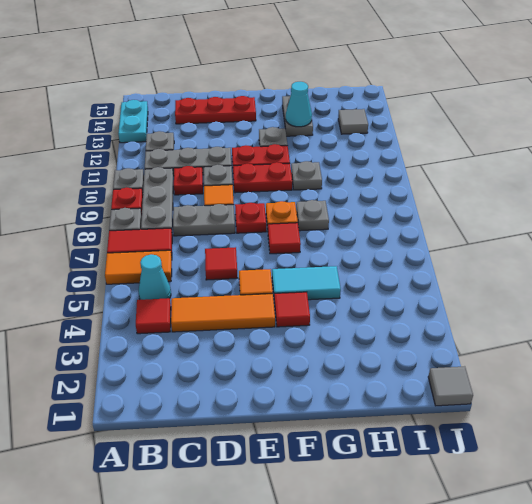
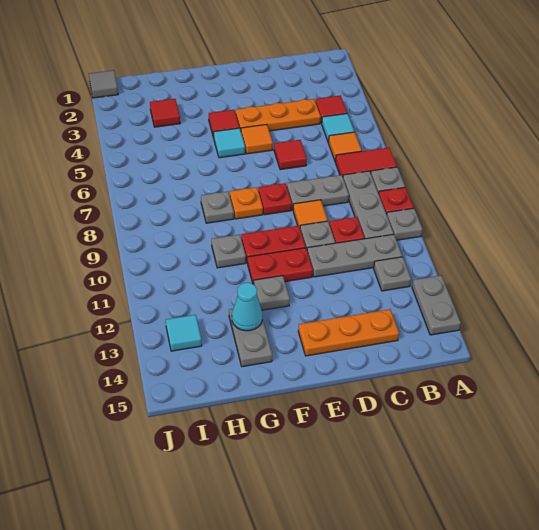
orange tile A6:B6 level 1 -> orange tile B6 level 1
cyan plate A13:A14 level 1 -> grey plate A13:A14 level 1
cyan cone B5 level 1 -> cyan tile B5 level 1
orange tile C4:E4 level 1 -> orange plate C4:E4 level 1
red plate C14:E14 level 1 -> orange plate C14:E14 level 1
cyan tile F5:G5 level 1 -> cyan tile F5 level 1
red tile F7 level 1 -> red tile H3 level 1
grey tile I13 level 1 -> cyan tile I13 level 1

